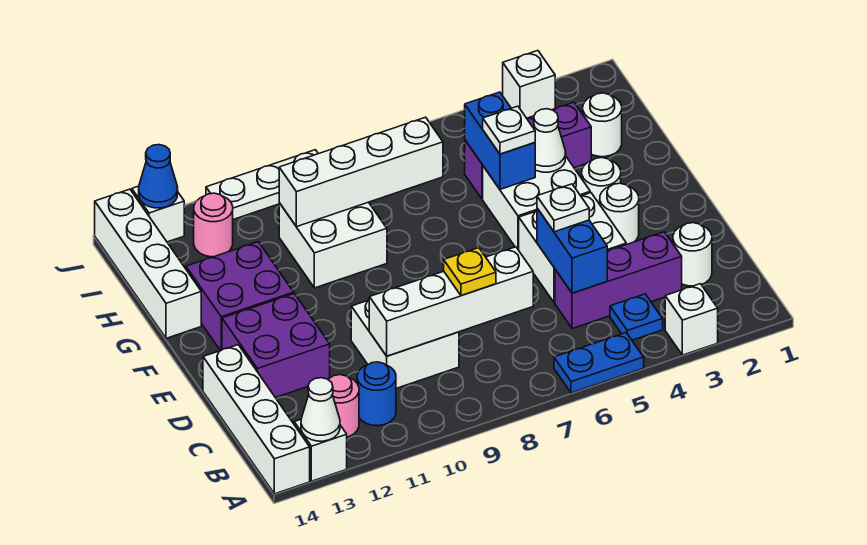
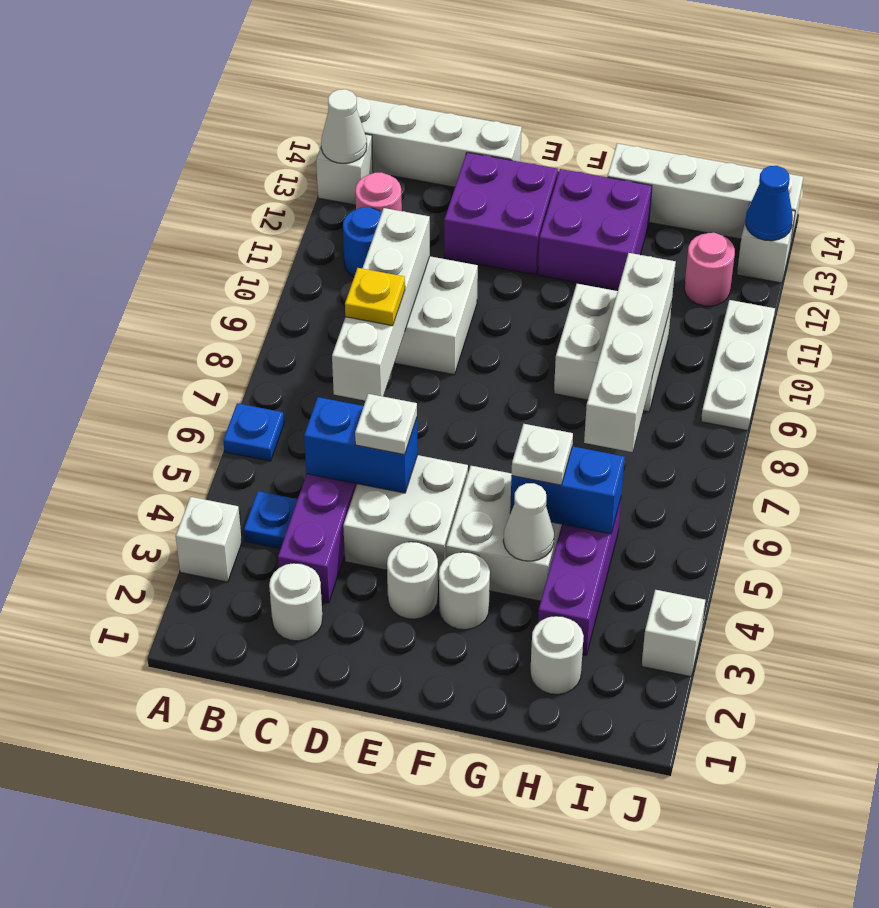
blue plate A5:A6 level 1 -> blue plate A6 level 1

